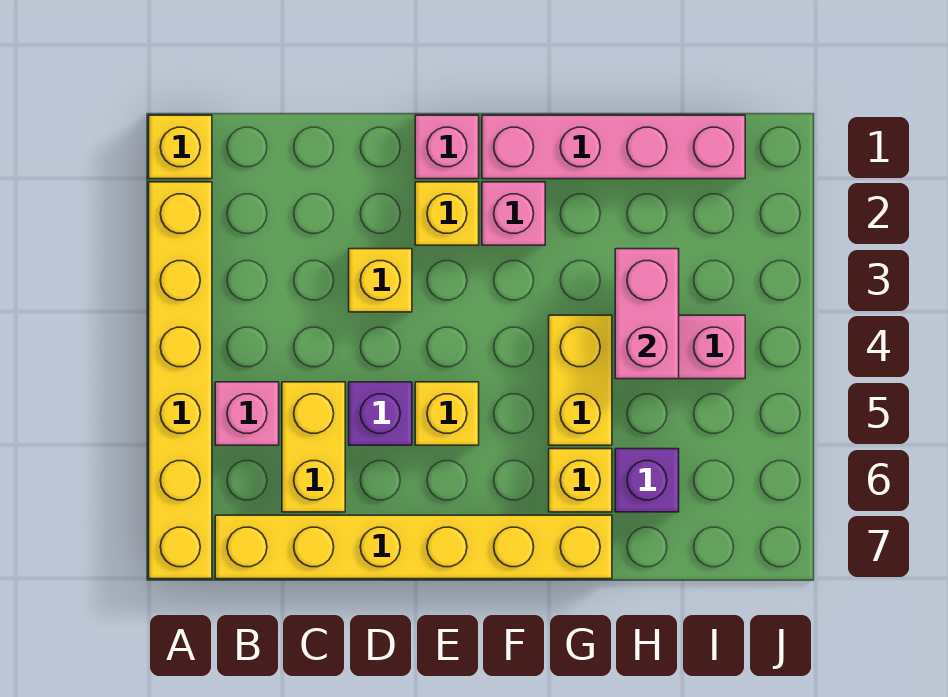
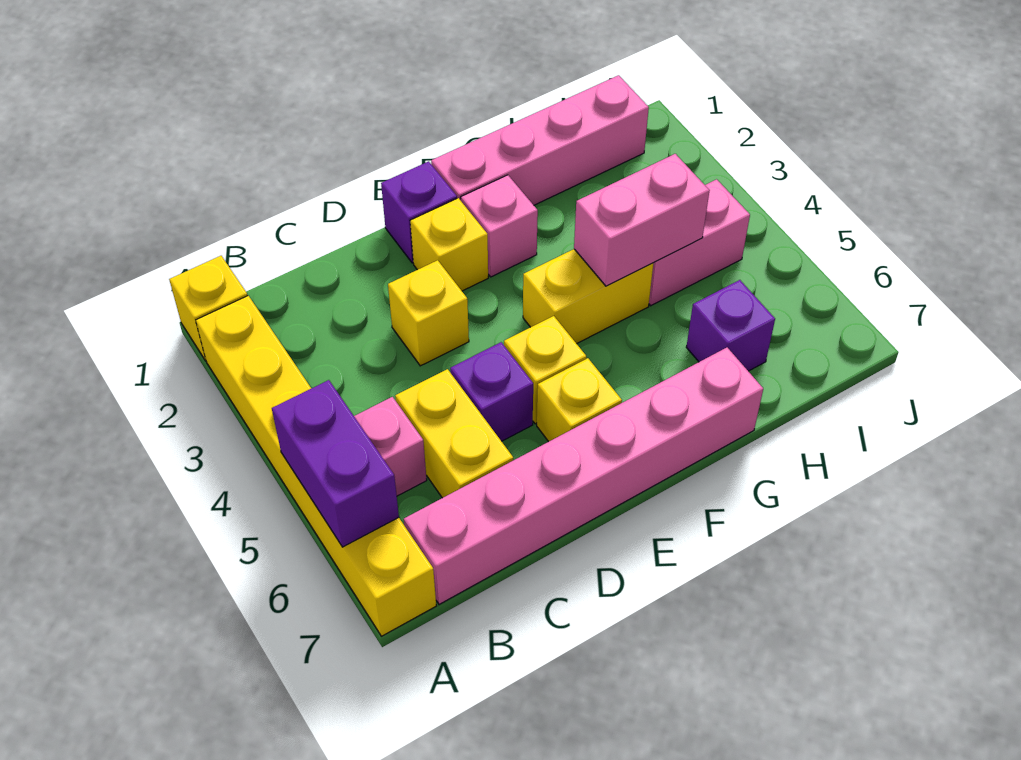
none -> purple brick A5:A6 level 2
yellow brick B7:G7 level 1 -> pink brick B7:G7 level 1
pink brick E1 level 1 -> purple brick E1 level 1
yellow brick G4:G5 level 1 -> yellow brick F4:G4 level 1
yellow brick G6 level 1 -> yellow brick E6 level 1
pink brick H3:H4 level 2 -> pink brick G4:H4 level 2

